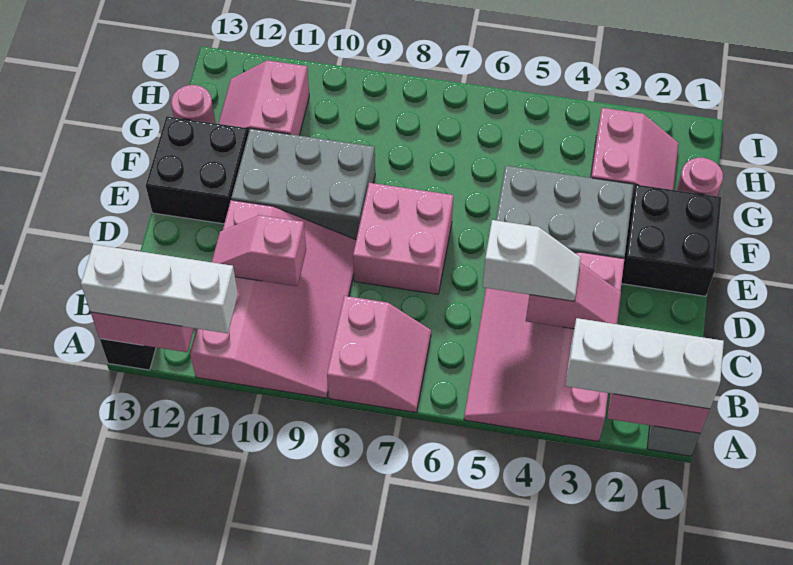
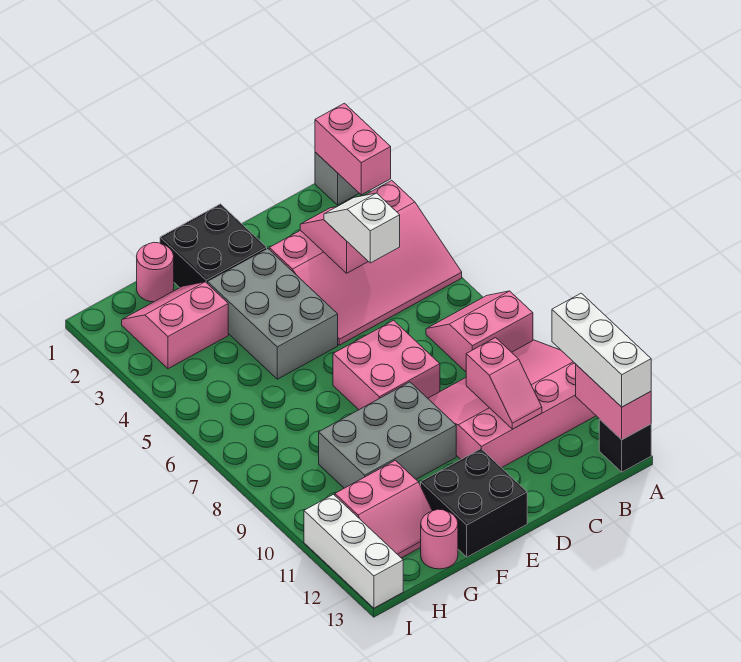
white brick A1:A3 level 3 -> white brick I11:I13 level 1
grey brick E9:F11 level 1 -> grey brick E9:G10 level 1

